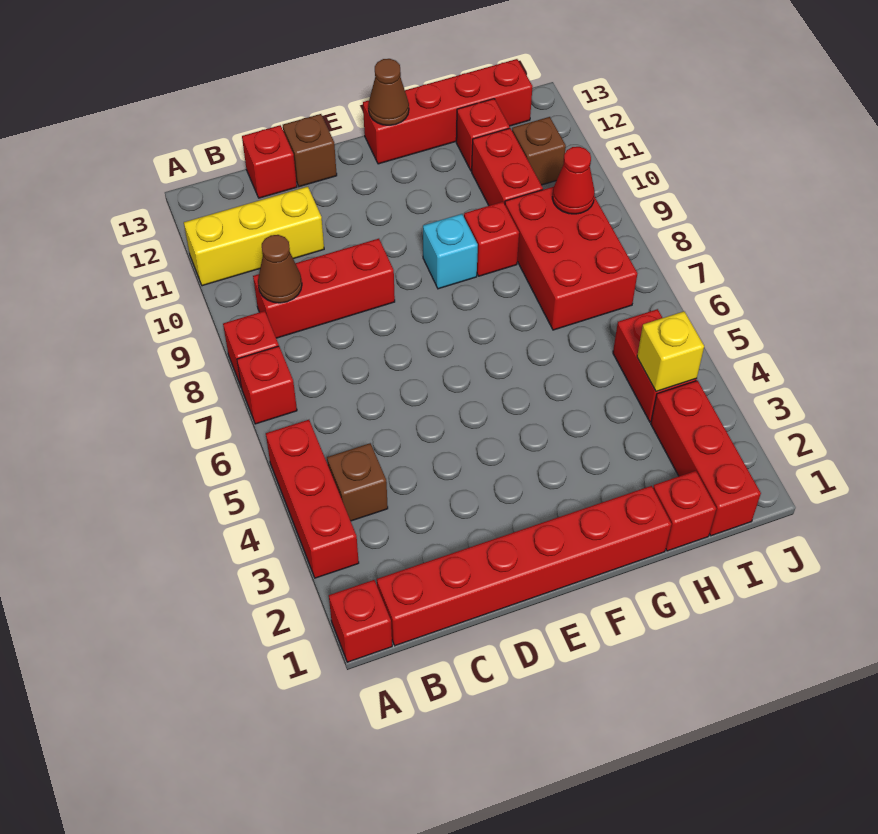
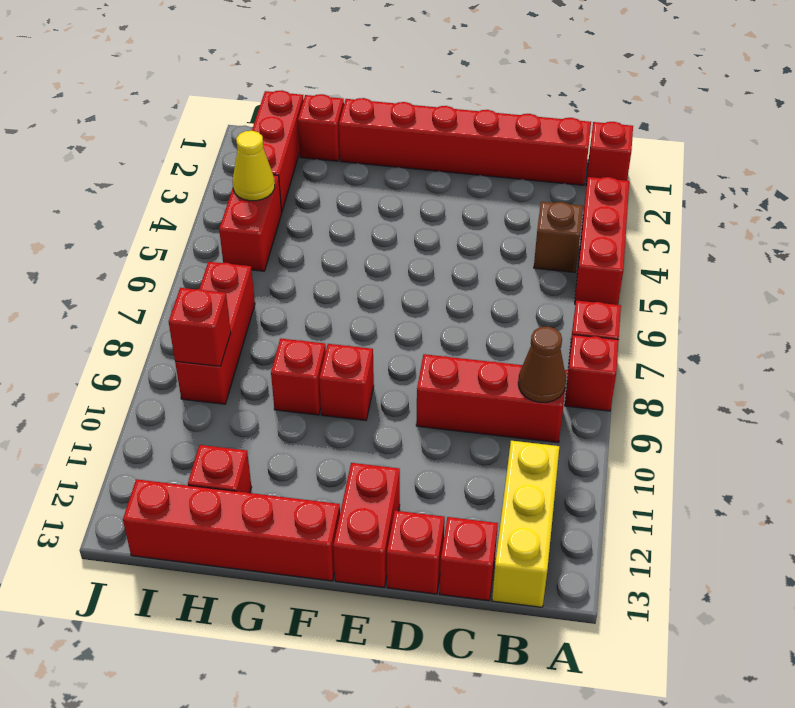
yellow brick A11:C11 level 1 -> yellow brick B11:B13 level 1
brown brick D13 level 1 -> red brick D13 level 1
cyan brick F9 level 1 -> red brick F9 level 1
brown cone F13 level 2 -> none
red brick H7:I9 level 1 -> red brick I7:I9 level 1
red brick H10:H11 level 1 -> red brick E12:E13 level 1
yellow brick I4 level 2 -> yellow cone I4 level 2
red cone I9 level 2 -> red brick I9 level 2
brown brick I11 level 1 -> none

